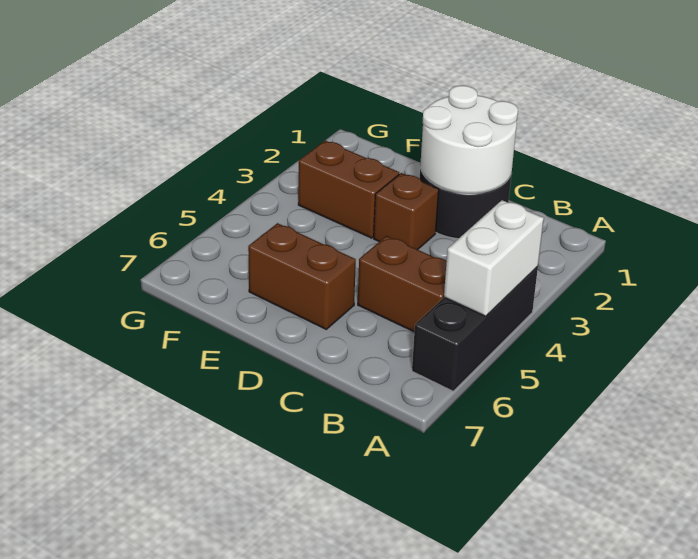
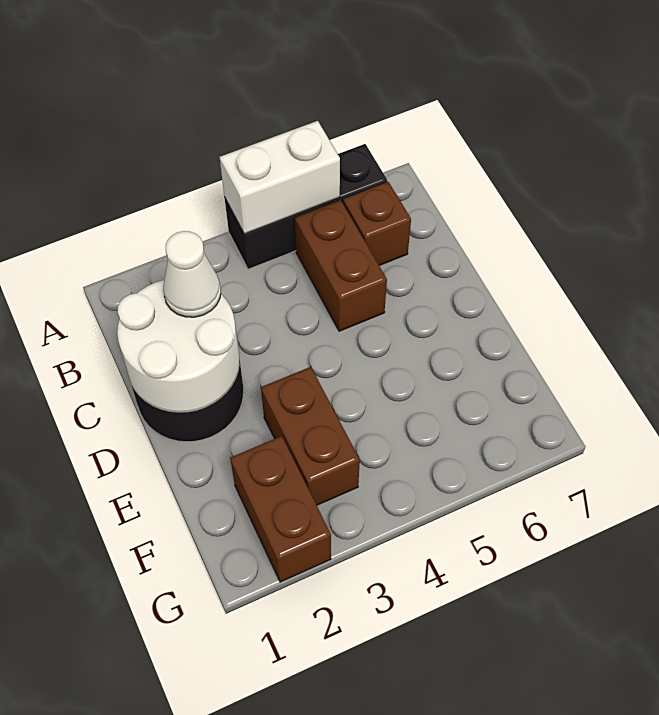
none -> white cone C2 level 3
brown brick D3 level 1 -> brown brick B6 level 1
brown brick D6:E6 level 1 -> brown brick F2:G2 level 1

